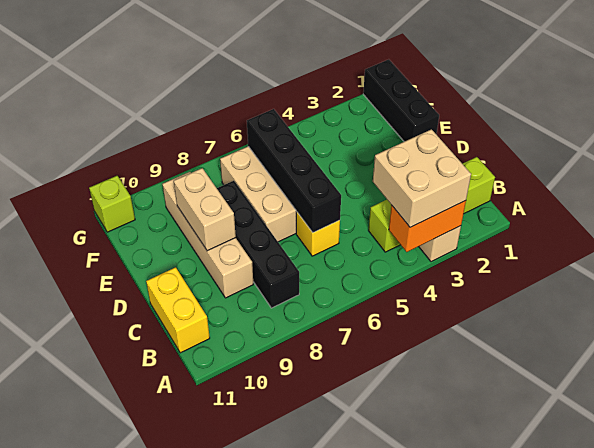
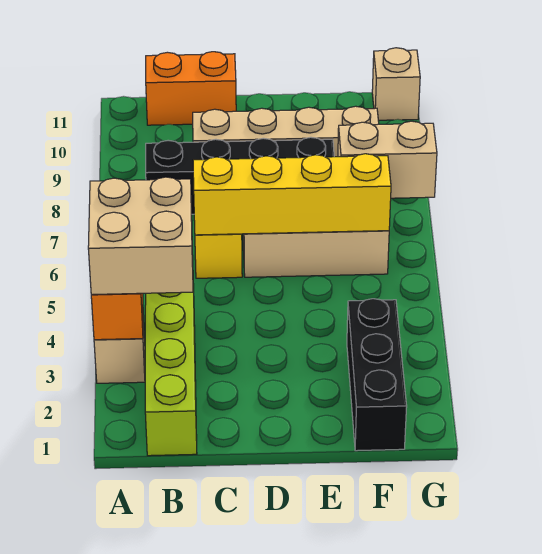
yellow brick B11:C11 level 1 -> orange brick B11:C11 level 1
black brick C6:F6 level 2 -> yellow brick C6:F6 level 2
tan brick D9:E9 level 2 -> tan brick F7:G7 level 2
black brick E1:G1 level 1 -> black brick F1:F3 level 1
lime brick G11 level 1 -> tan brick G11 level 1

